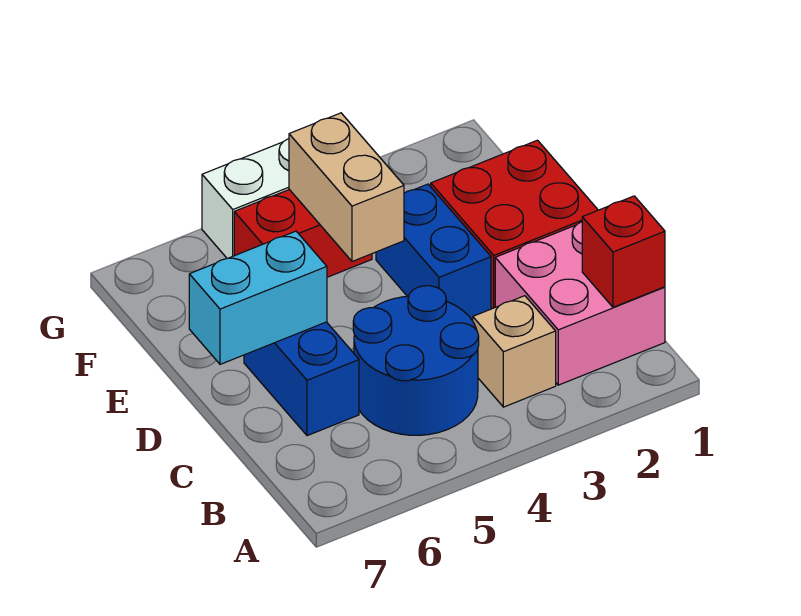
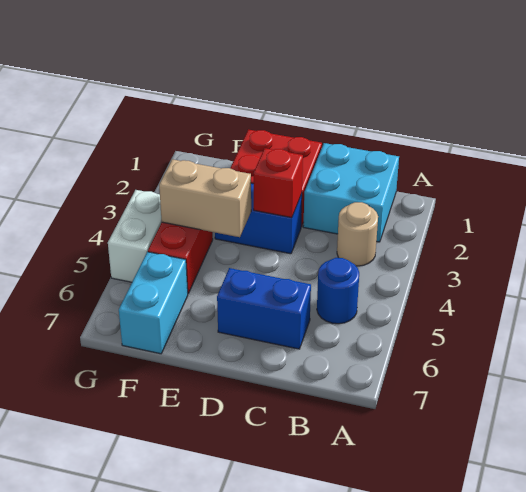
pink brick B1:C2 level 1 -> cyan brick B1:C2 level 1
red brick B1 level 2 -> red brick D3 level 2
tan brick B3 level 1 -> tan round brick B3 level 1
blue round brick B4:C5 level 1 -> blue round brick B5 level 1
cyan brick D6:D7 level 2 -> cyan brick F6:F7 level 1

